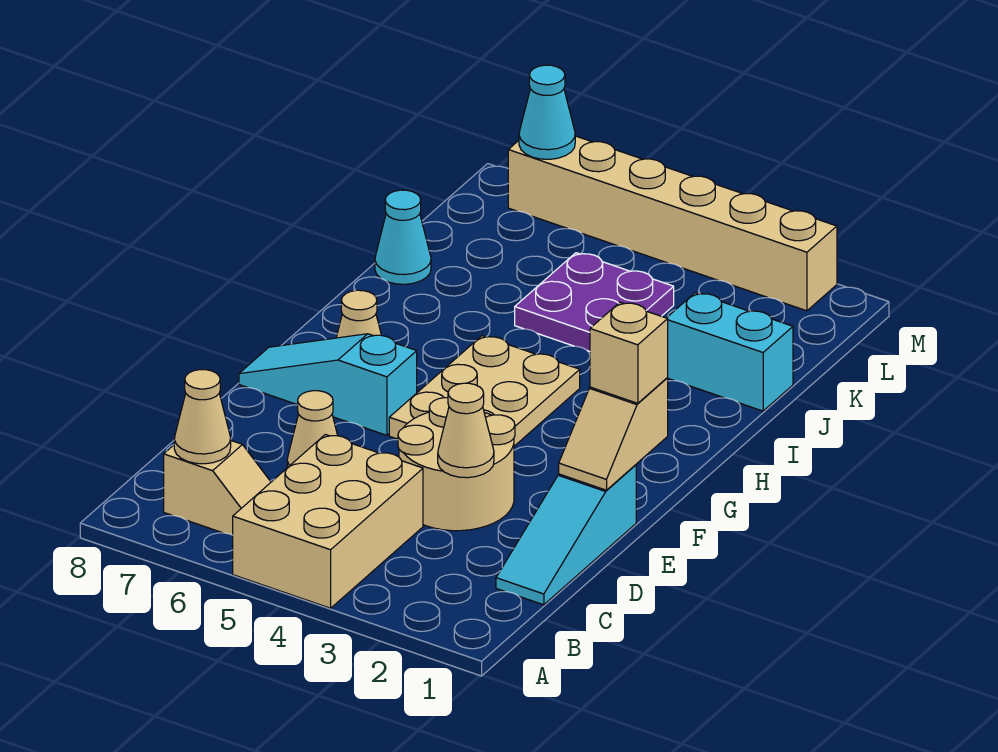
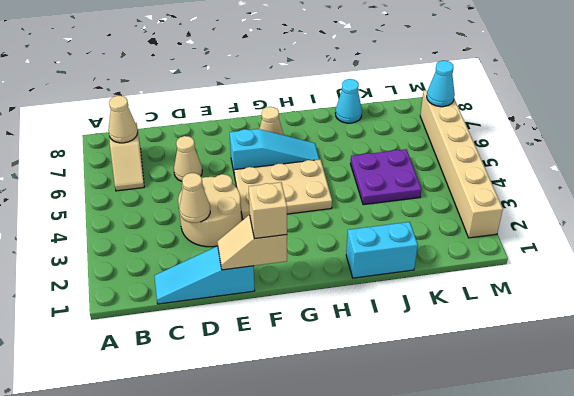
tan brick A4:C5 level 1 -> none
cyan slope F6:F8 level 1 top 6 -> cyan slope F6:H6 level 1 top F
cyan brick J1:J2 level 1 -> cyan brick I1:J1 level 1

